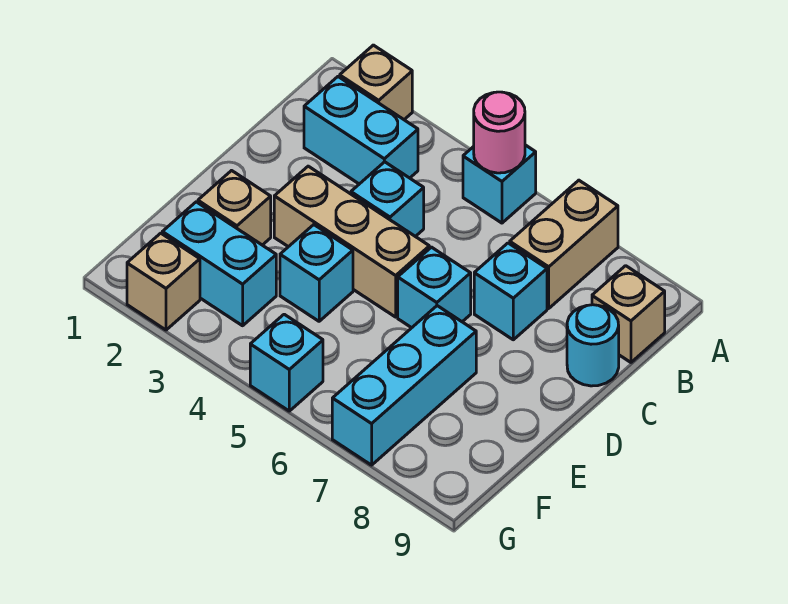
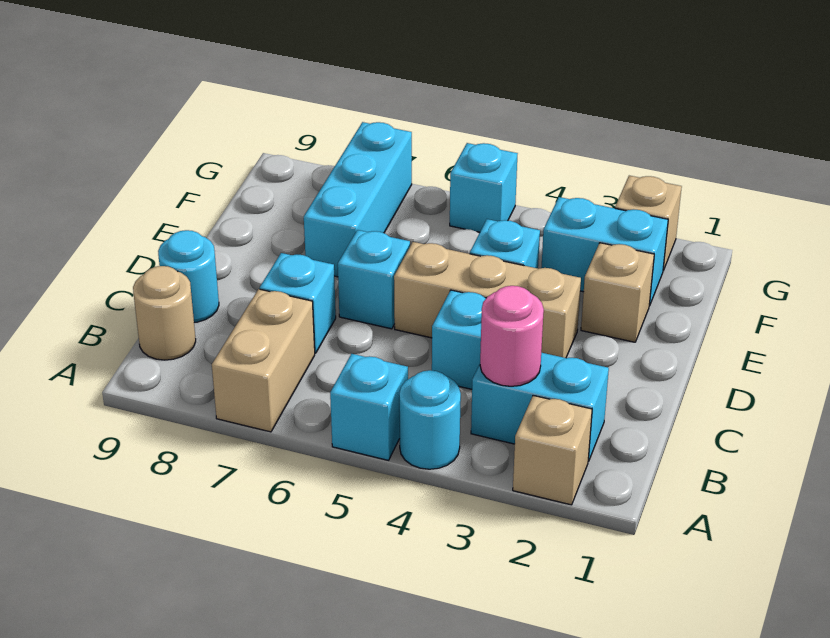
none -> cyan round brick A4 level 1
pink round brick A5 level 2 -> pink round brick B3 level 2
tan brick B9 level 1 -> tan round brick B9 level 1

